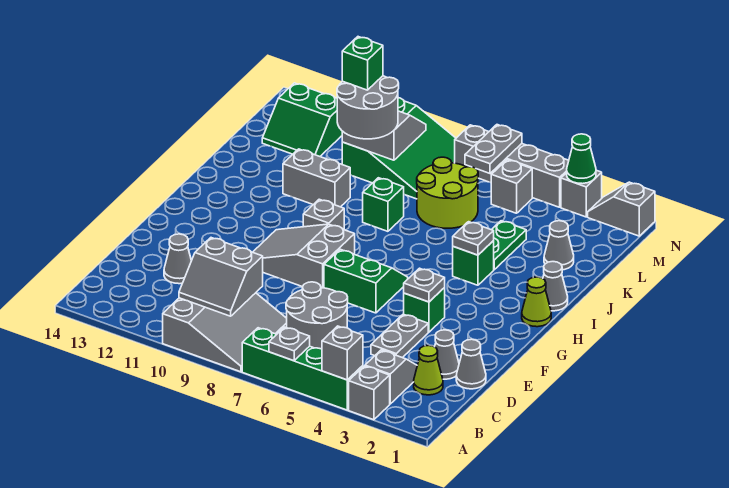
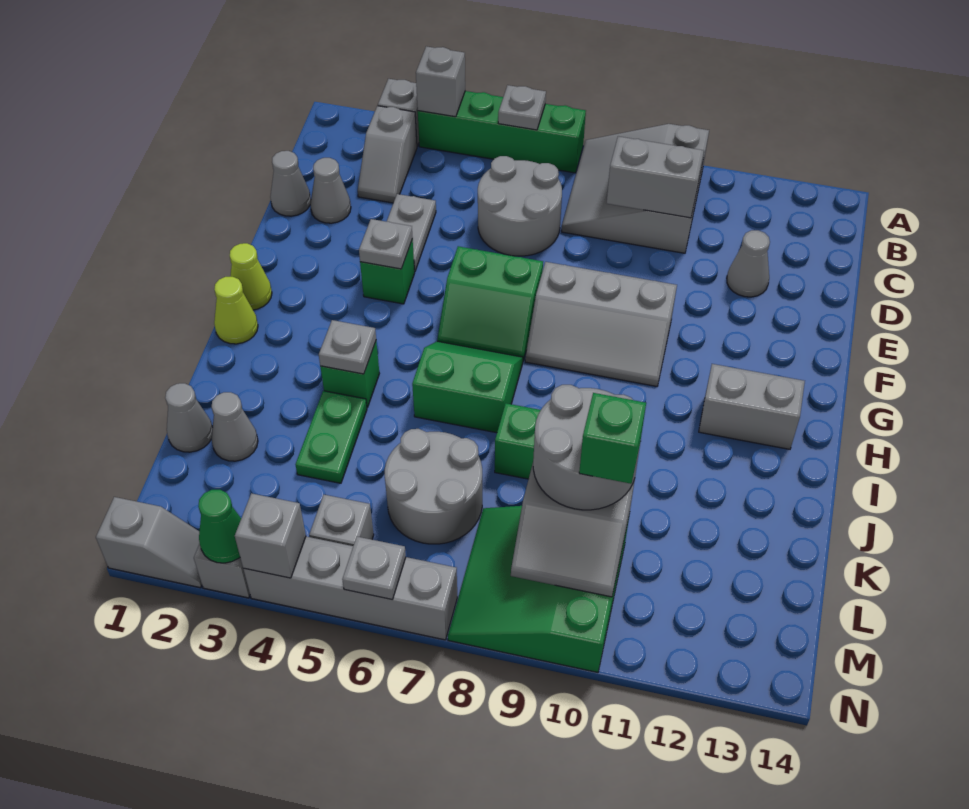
lime cone C2 level 1 -> lime cone G1 level 1
grey slope F8:G10 level 1 top 8 -> grey slope F8:G10 level 1 top F
grey brick H9 level 1 -> grey brick N4 level 2
grey cone I1 level 1 -> grey cone K1 level 1
grey brick J10:J11 level 1 -> grey brick H12:H13 level 1
lime round brick K6:L7 level 1 -> grey round brick K6:L7 level 1
green slope L12:M13 level 1 top M -> green slope H6:I7 level 1 top I
grey plate M6:N6 level 2 -> grey plate N6 level 2

